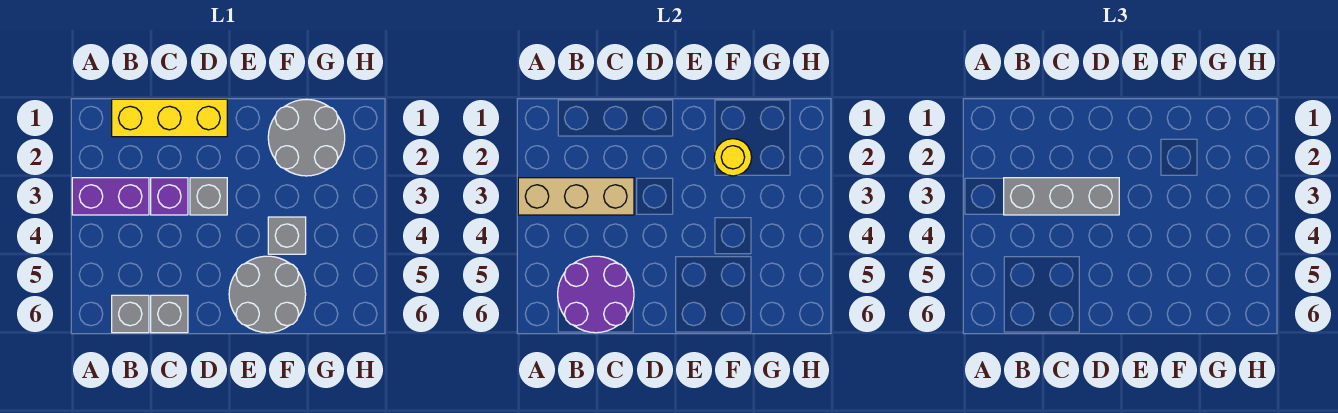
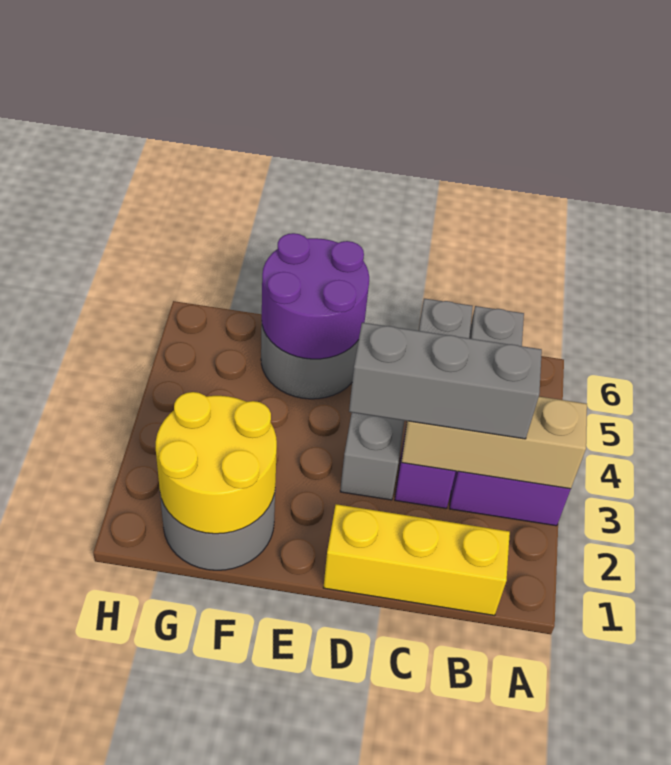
purple round brick B5:C6 level 2 -> purple round brick E5:F6 level 2
yellow round brick F2 level 2 -> yellow round brick F1:G2 level 2
grey brick F4 level 1 -> none

